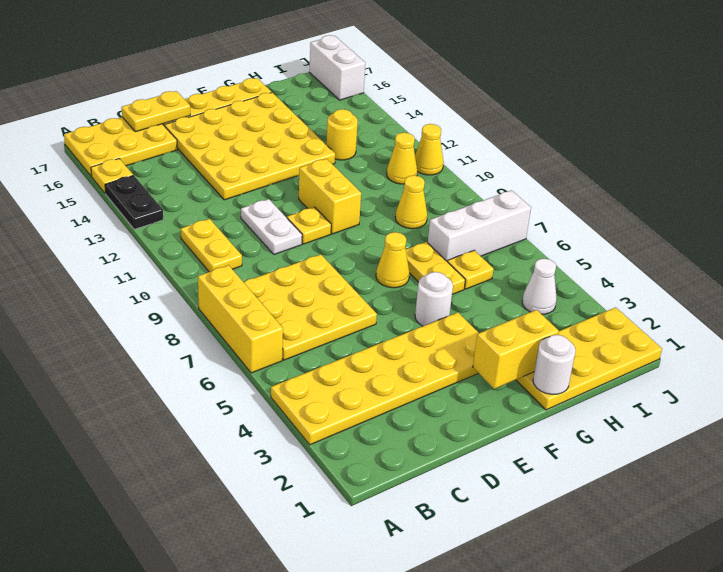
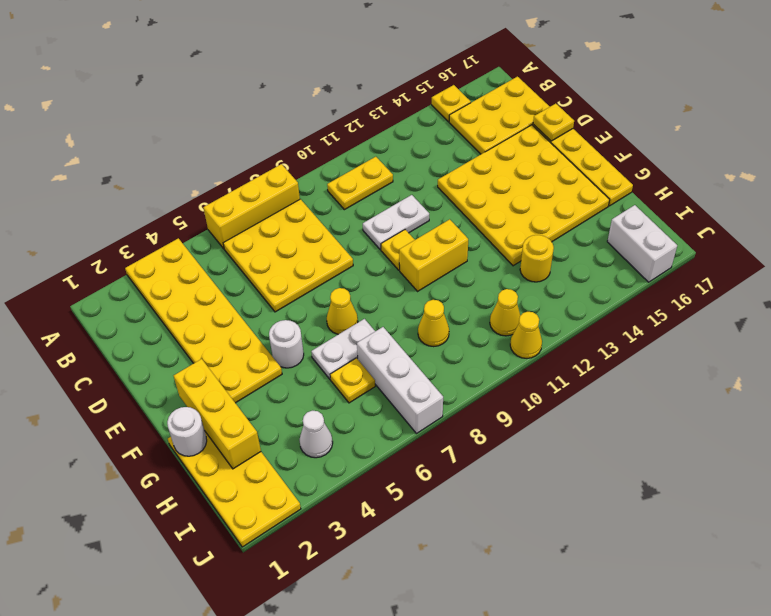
black plate A13:A14 level 1 -> none
yellow plate A16:C17 level 1 -> yellow plate B15:C17 level 1
yellow plate C17:D17 level 2 -> yellow plate D17 level 2
yellow brick F2:G2 level 2 -> yellow brick F2:H2 level 2
yellow plate G6:G7 level 1 -> white plate G6:G7 level 1
white brick J16:J17 level 1 -> white brick I16:J16 level 1

